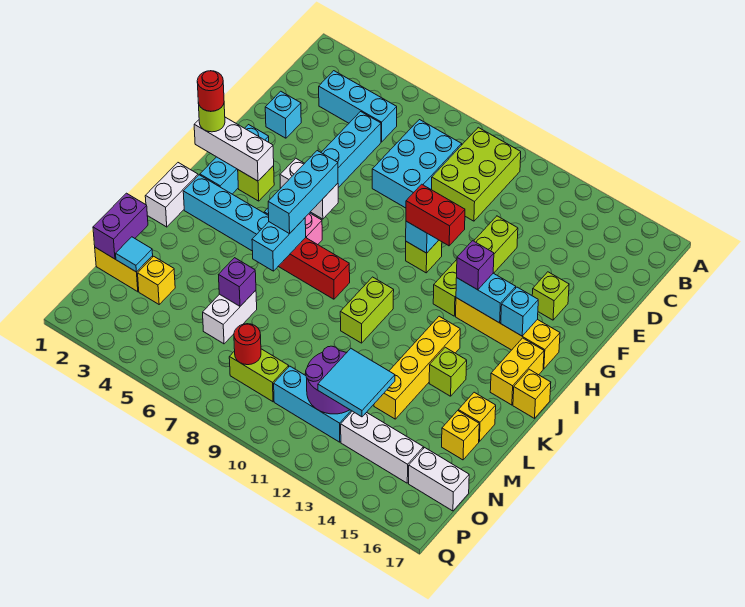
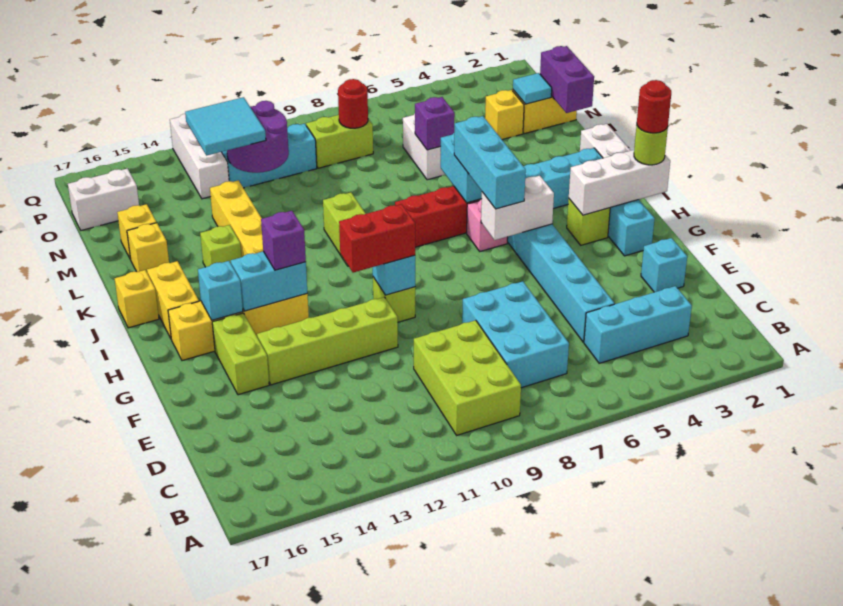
lime brick E12:H12 level 1 -> lime brick F11:F14 level 1
lime brick F15 level 1 -> lime brick F15:G15 level 1
white brick O13:O15 level 1 -> white brick O13:Q13 level 1

